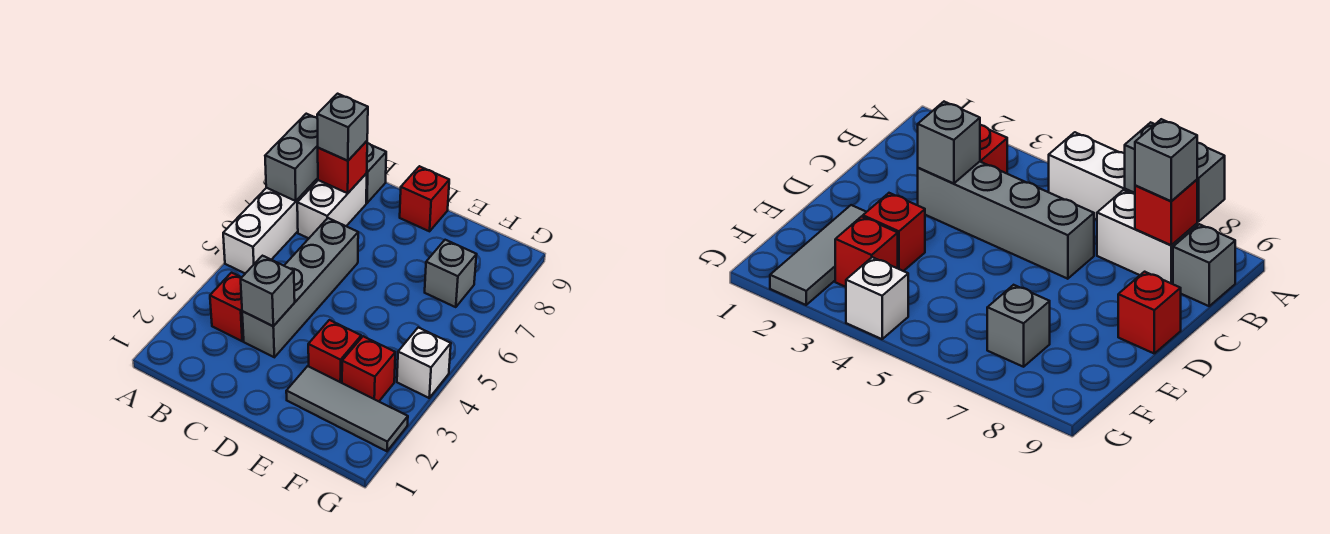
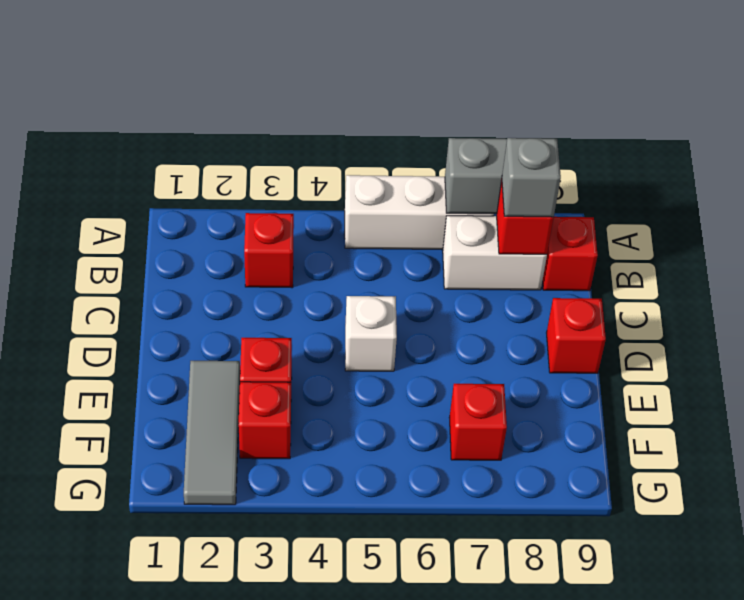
grey brick B9 level 1 -> red brick B9 level 1
grey brick C3:C6 level 1 -> none
grey brick C3 level 2 -> none
grey brick F7 level 1 -> red brick F7 level 1
white brick G4 level 1 -> white brick D5 level 1

